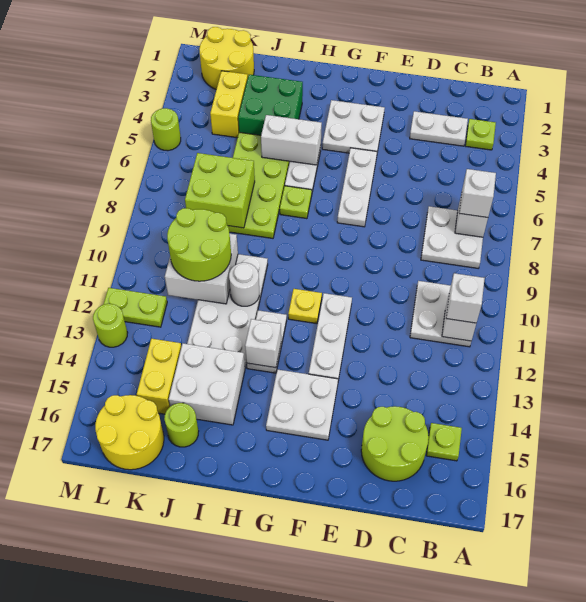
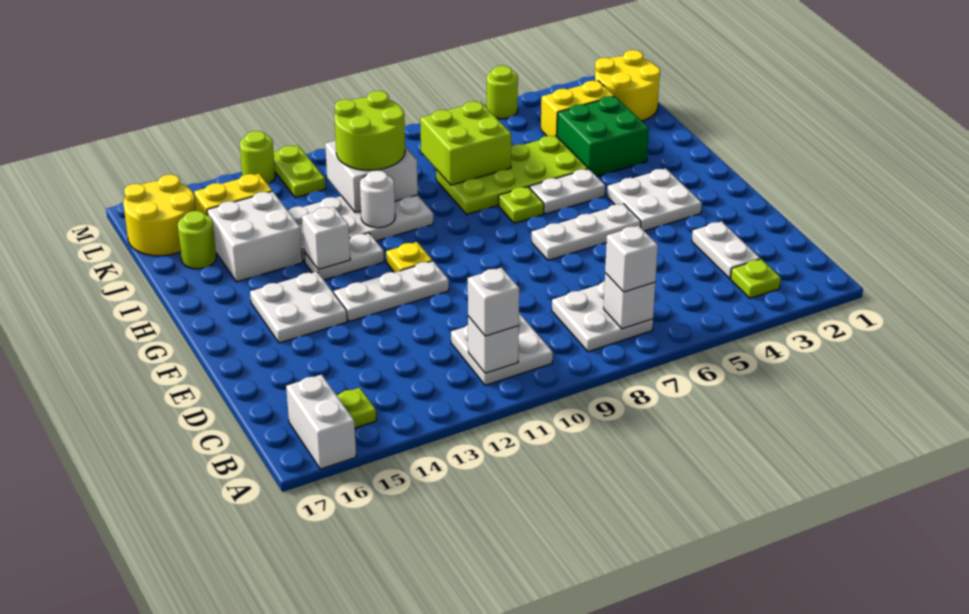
lime round brick C15:D16 level 1 -> none
white brick H5:I5 level 2 -> white brick A16:B16 level 1

